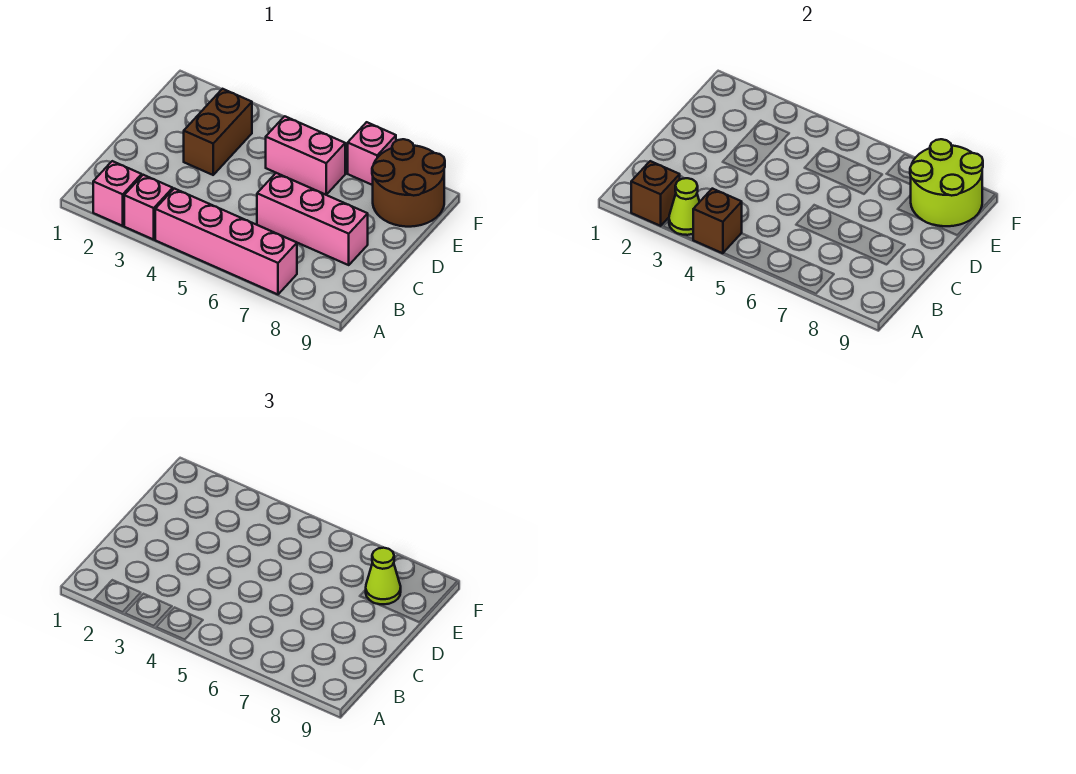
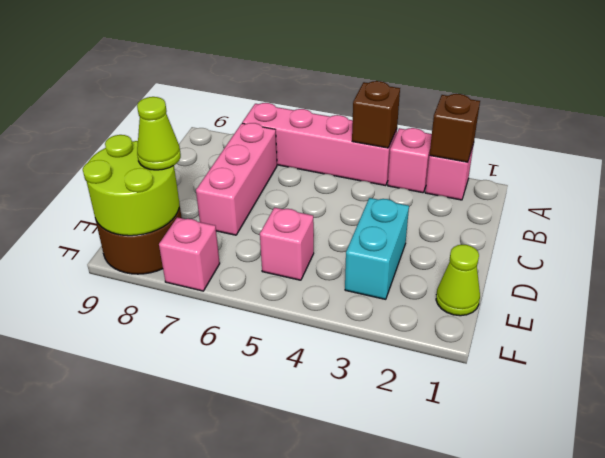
lime cone A3 level 2 -> lime cone E1 level 1
pink brick C6:C8 level 1 -> pink brick B7:D7 level 1
brown brick D3:E3 level 1 -> cyan brick D3:E3 level 1
pink brick E5:E6 level 1 -> pink brick E5 level 1

